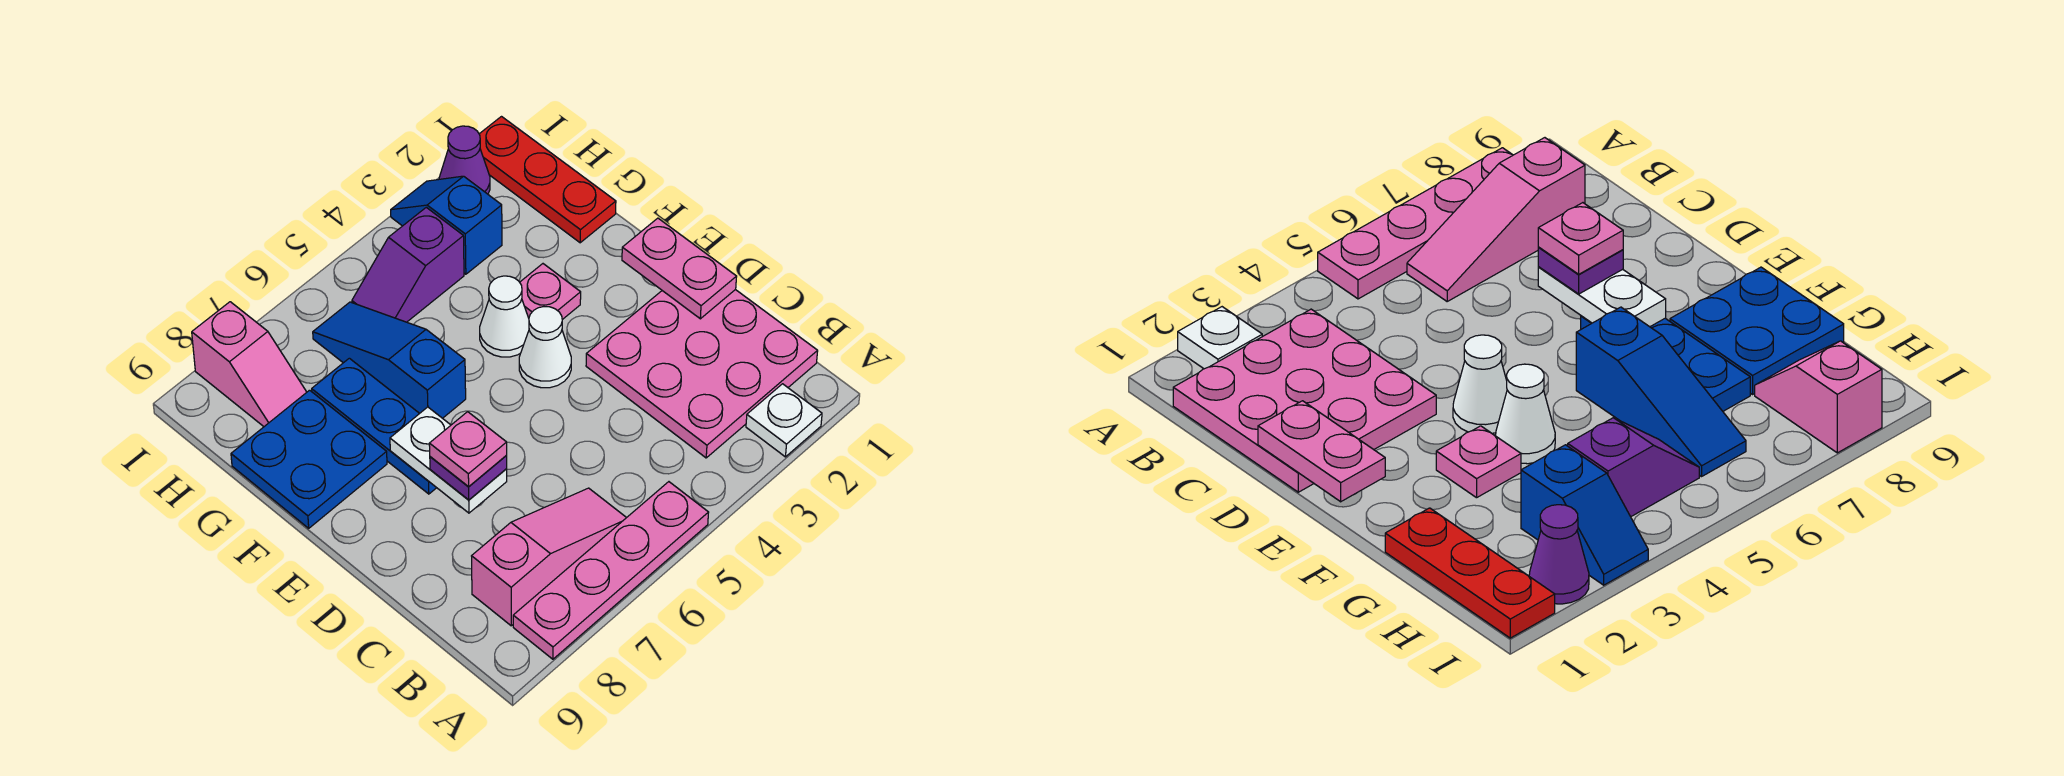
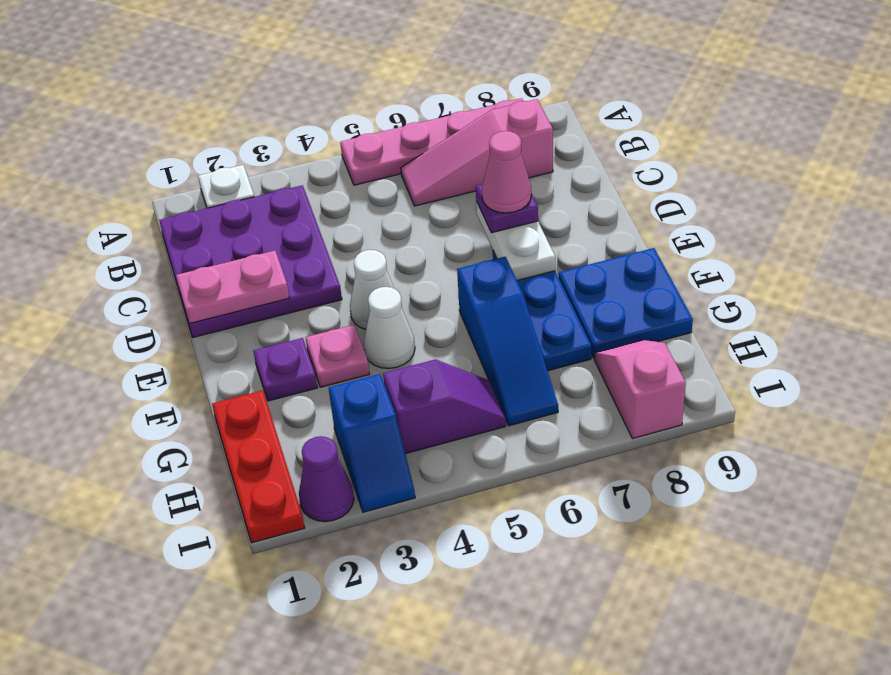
pink plate B1:D3 level 1 -> purple plate B1:D3 level 1
pink plate D1:E1 level 2 -> pink plate D1:D2 level 2
pink plate D7 level 4 -> pink cone D7 level 4
none -> purple plate F2 level 1

